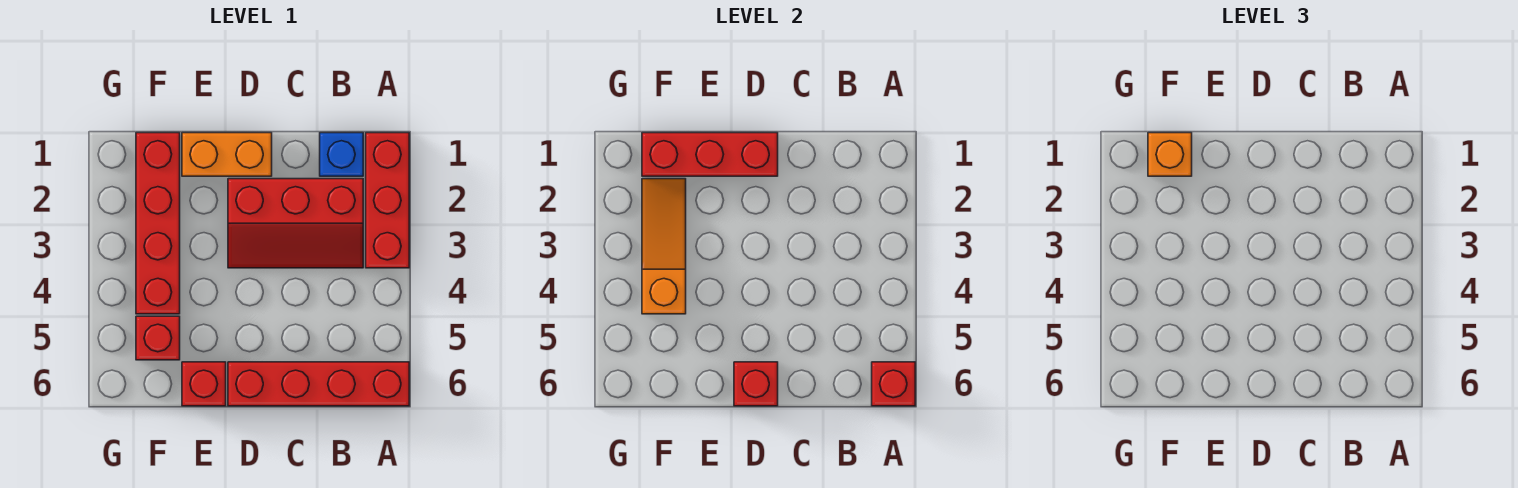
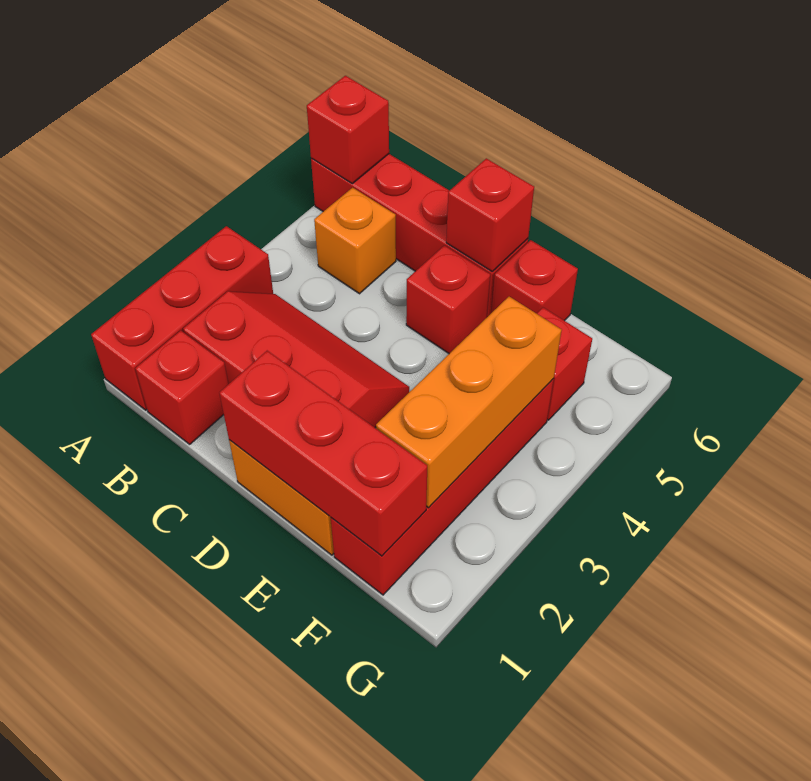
blue brick B1 level 1 -> red brick B1 level 1
none -> red brick D5 level 1
orange brick F1 level 3 -> orange brick B5 level 1
orange slope F2:F4 level 2 top 4 -> orange brick F2:F4 level 2

